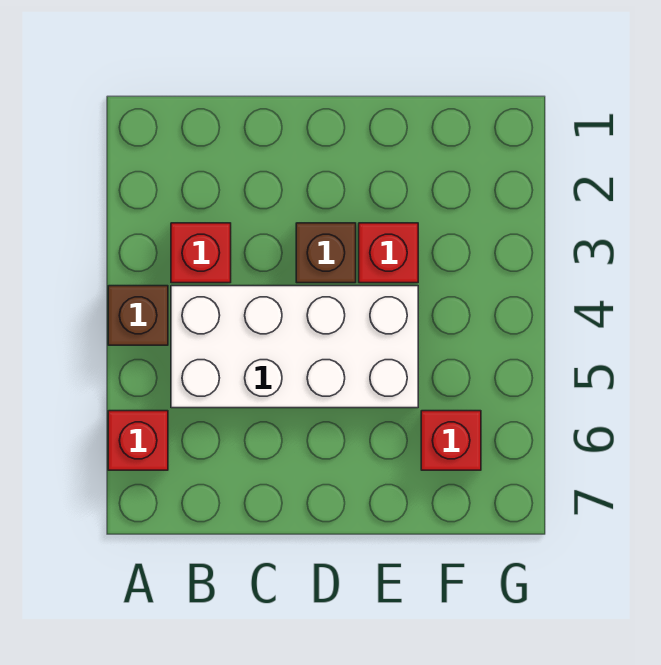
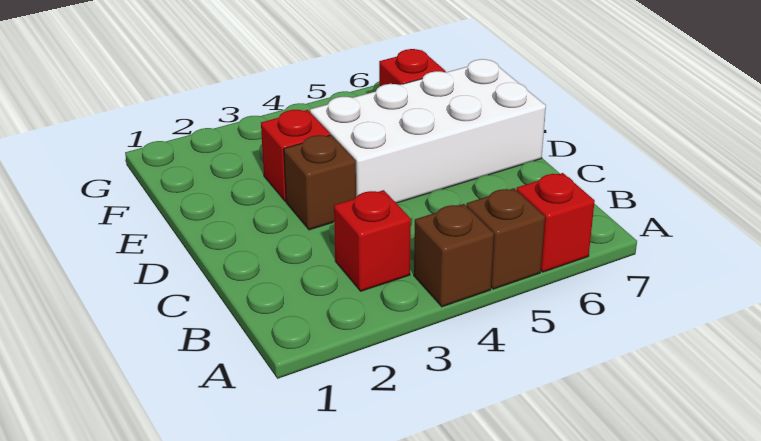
none -> brown brick A5 level 1
white brick B4:E5 level 1 -> white brick D4:E7 level 1

